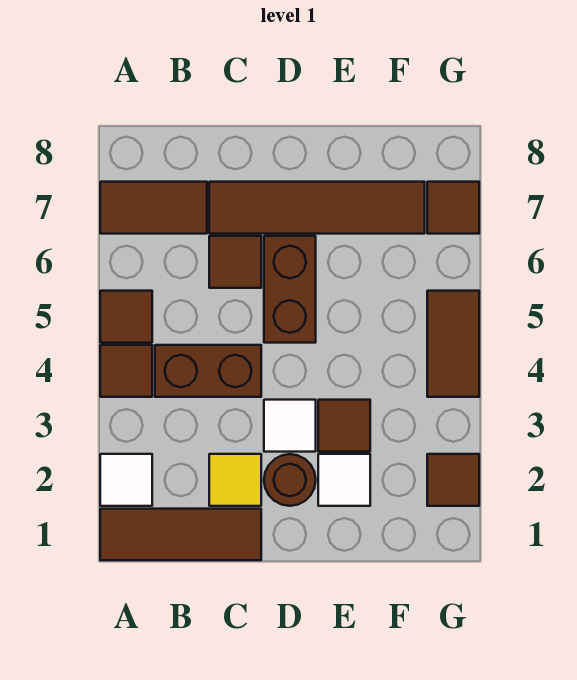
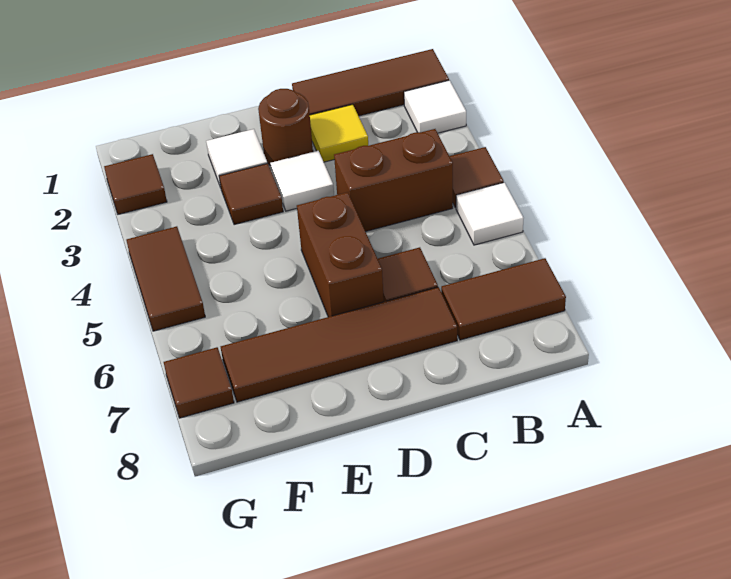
brown tile A5 level 1 -> white tile A5 level 1

